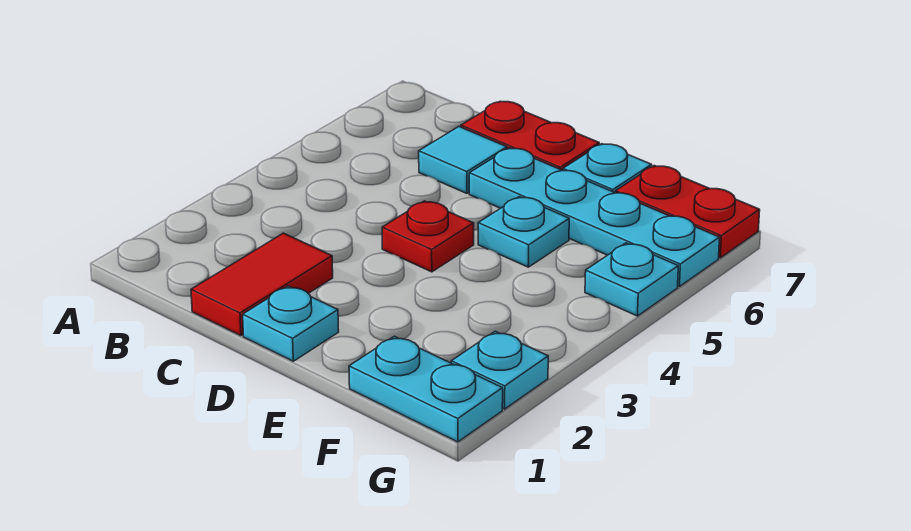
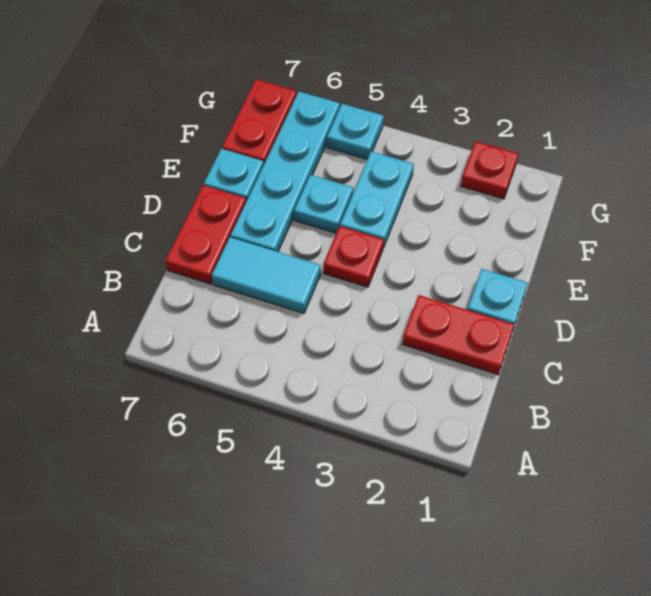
red tile C1:C2 level 1 -> red plate C1:C2 level 1
cyan tile C6 level 1 -> cyan tile C5:C6 level 1
cyan plate F1:G1 level 1 -> cyan plate E4:F4 level 1
cyan plate G2 level 1 -> red plate G2 level 1

